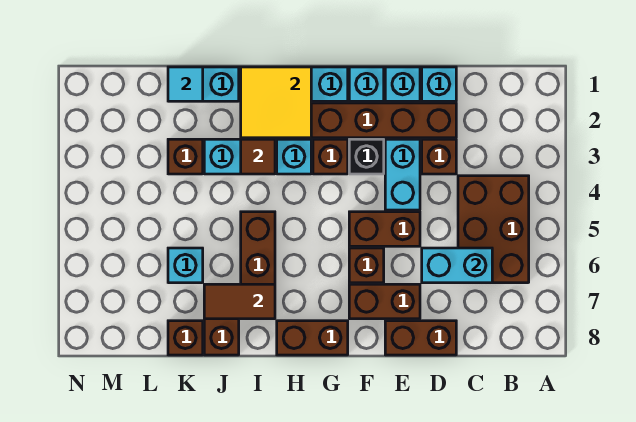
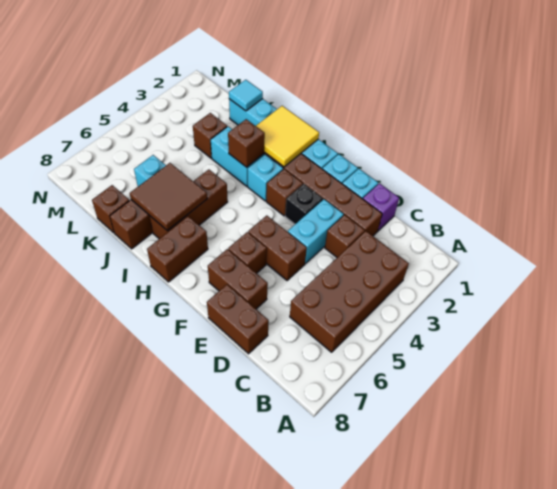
brown brick B4:C6 level 1 -> brown brick B3:C6 level 1
cyan brick C6:D6 level 2 -> none
cyan brick D1 level 1 -> purple brick D1 level 1
brown brick G8:H8 level 1 -> brown brick H7:H8 level 1
brown tile I3 level 2 -> brown brick I3 level 2
brown tile I7:J7 level 2 -> brown tile I6:J7 level 2

